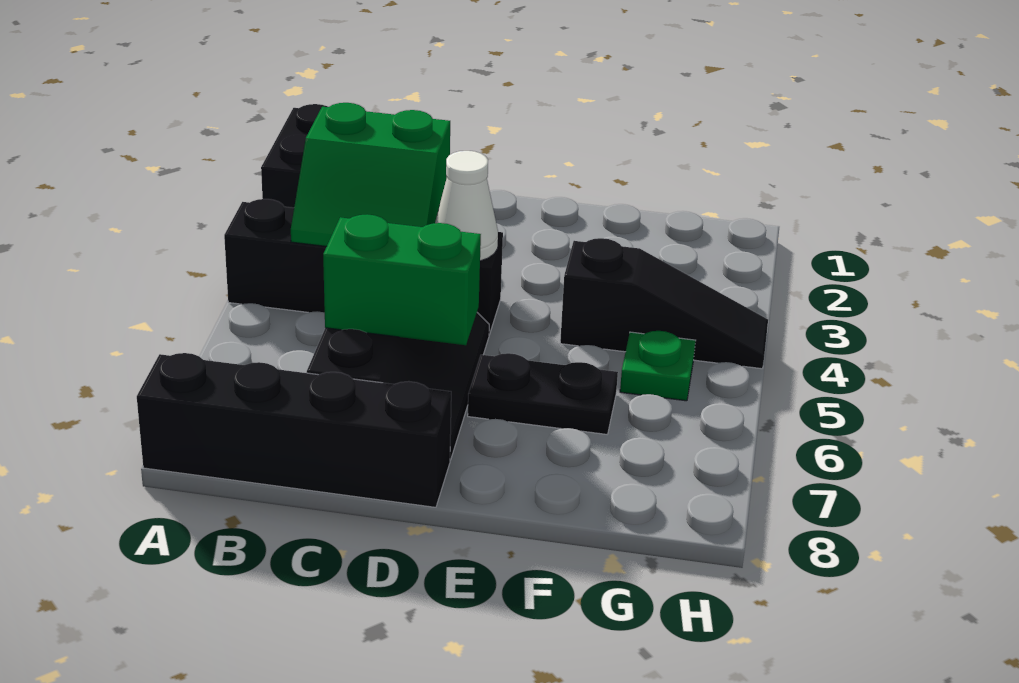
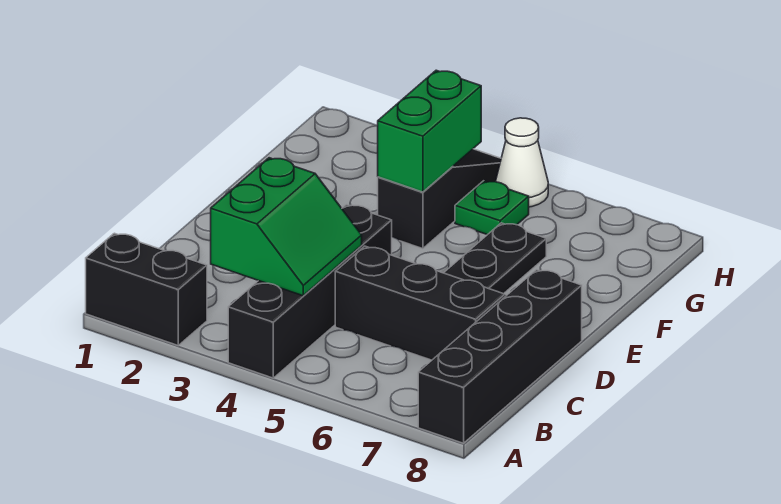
green brick C6:D6 level 2 -> green brick F4:G4 level 2
white cone D4 level 2 -> white cone H5 level 1

